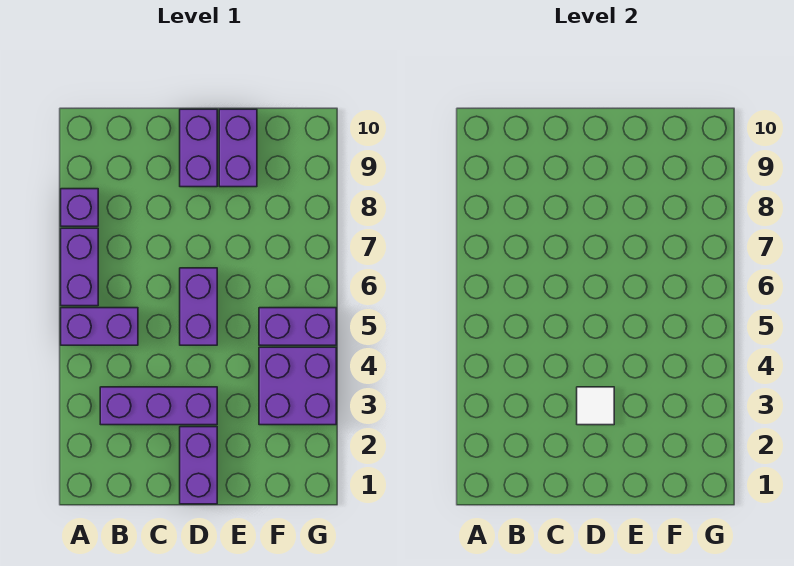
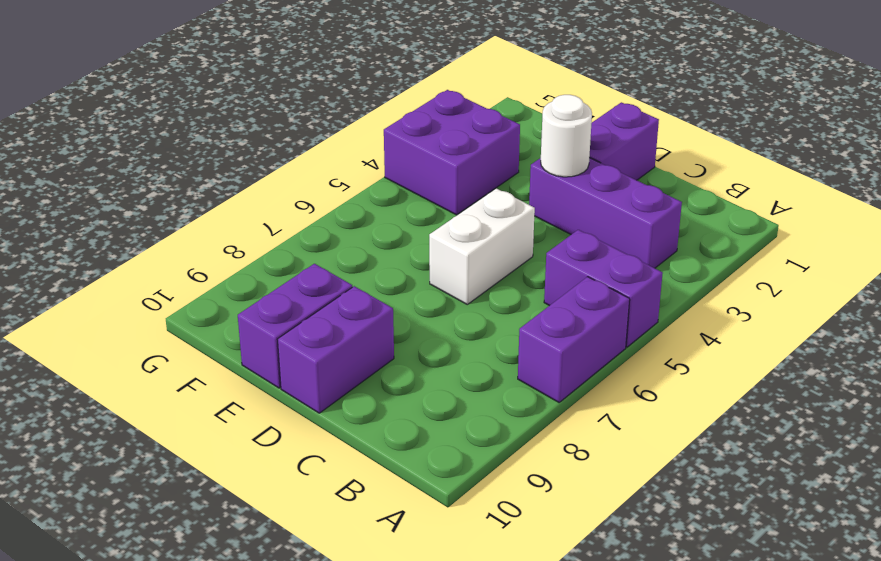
purple brick A8 level 1 -> none
white tile D3 level 2 -> white round brick D3 level 2
purple brick D5:D6 level 1 -> white brick D5:D6 level 1
purple brick F5:G5 level 1 -> none

